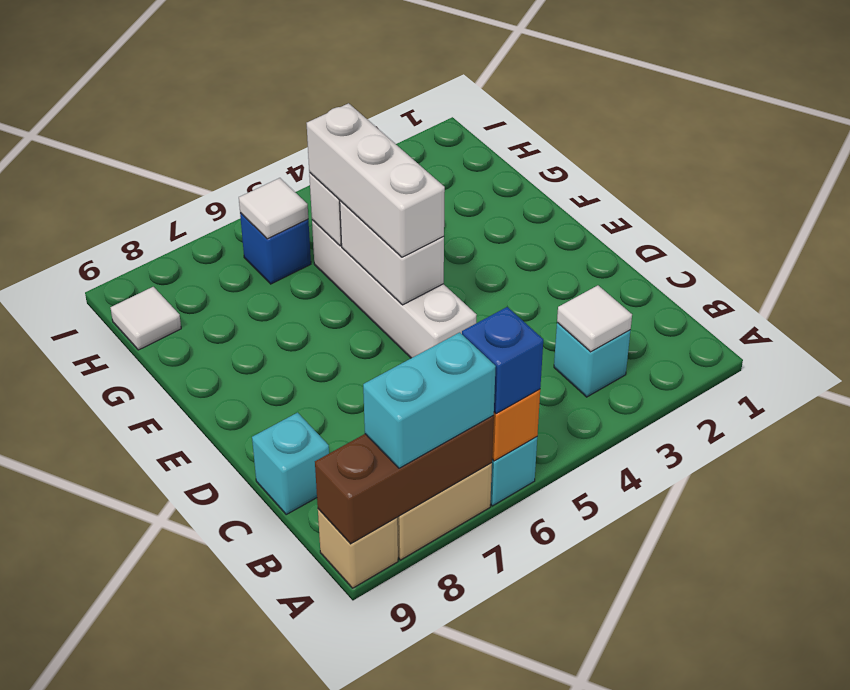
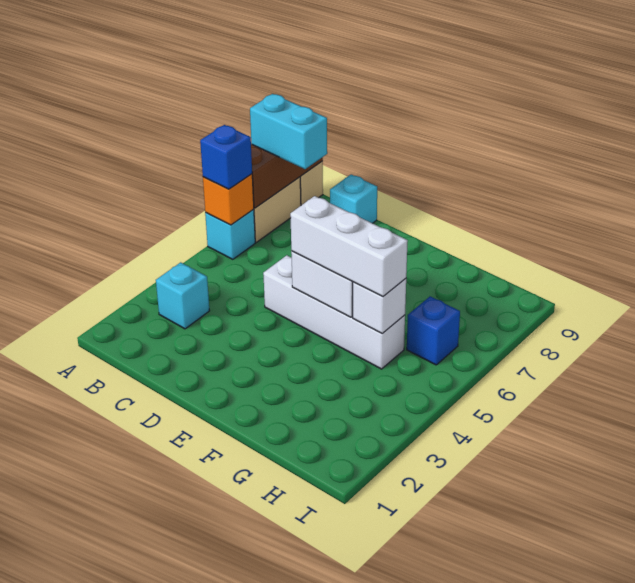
cyan brick A7:A8 level 3 -> cyan brick A8:B8 level 3
white tile B3 level 2 -> none
white tile H6 level 2 -> none
white tile H9 level 1 -> none

